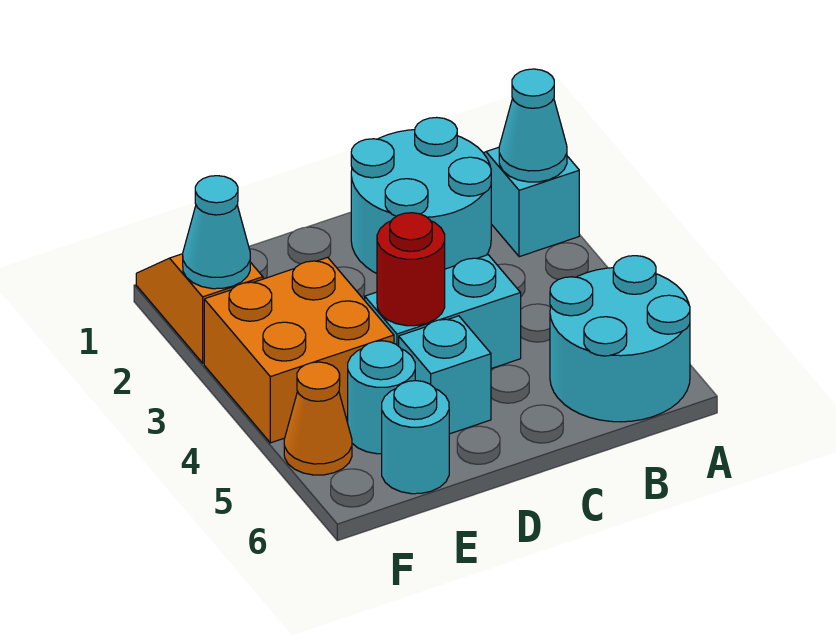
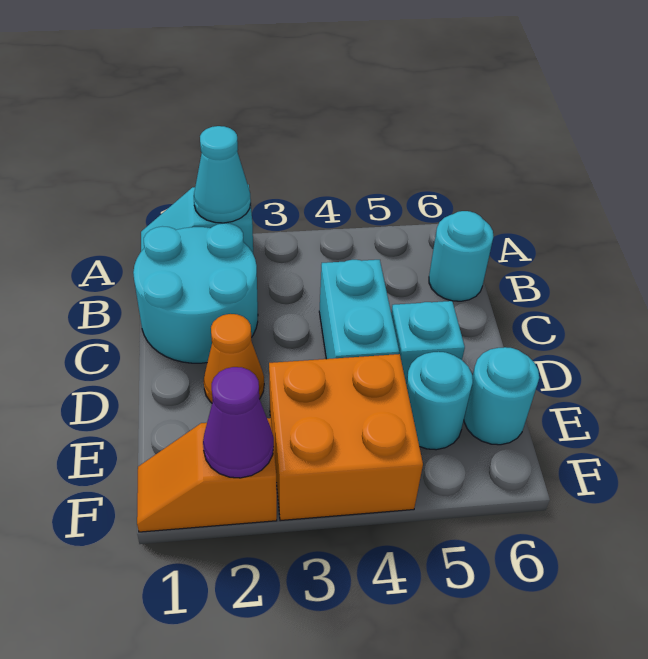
cyan round brick A5:B6 level 1 -> cyan round brick B6 level 1
red round brick D4 level 2 -> none
cyan cone F2 level 2 -> purple cone F2 level 2
orange cone F5 level 1 -> orange cone D2 level 1

